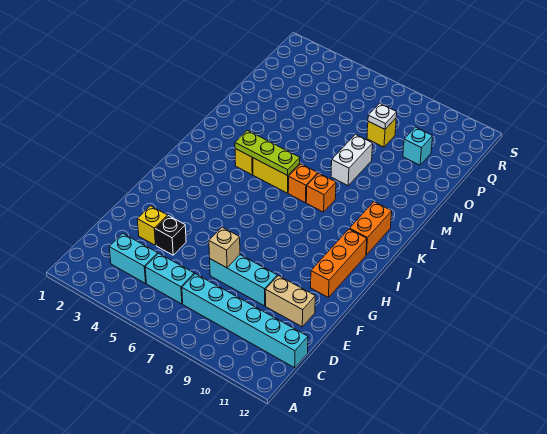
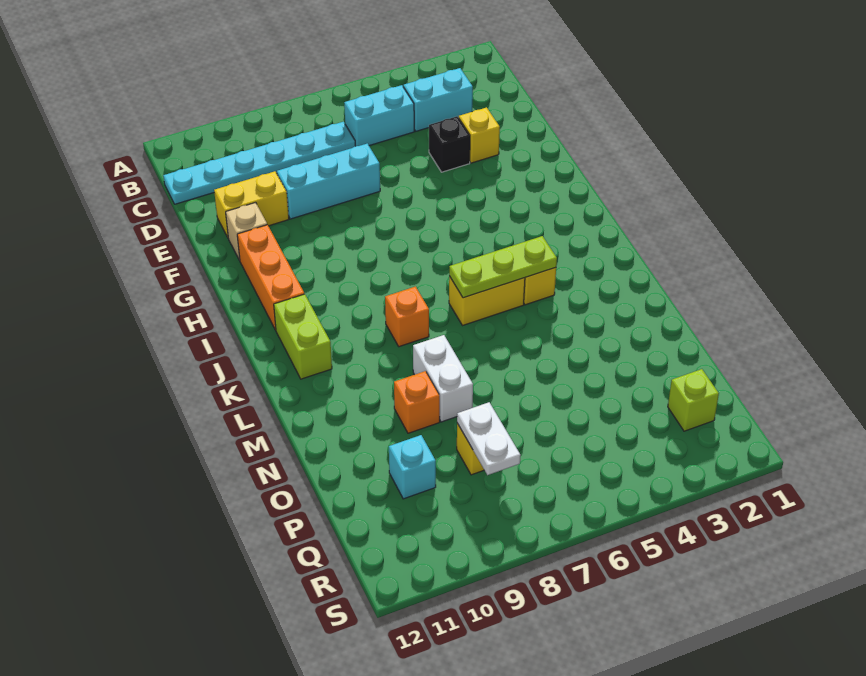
cyan brick C7:C12 level 1 -> cyan plate C7:C12 level 1
tan brick E7 level 2 -> tan brick F11 level 1
tan brick E10:E11 level 1 -> yellow brick E10:E11 level 1
orange brick J11:K11 level 1 -> lime brick J11:K11 level 1
orange brick K7 level 1 -> orange brick N9 level 1
white plate P8 level 2 -> white plate P8:Q8 level 2
none -> lime brick Q2 level 1

